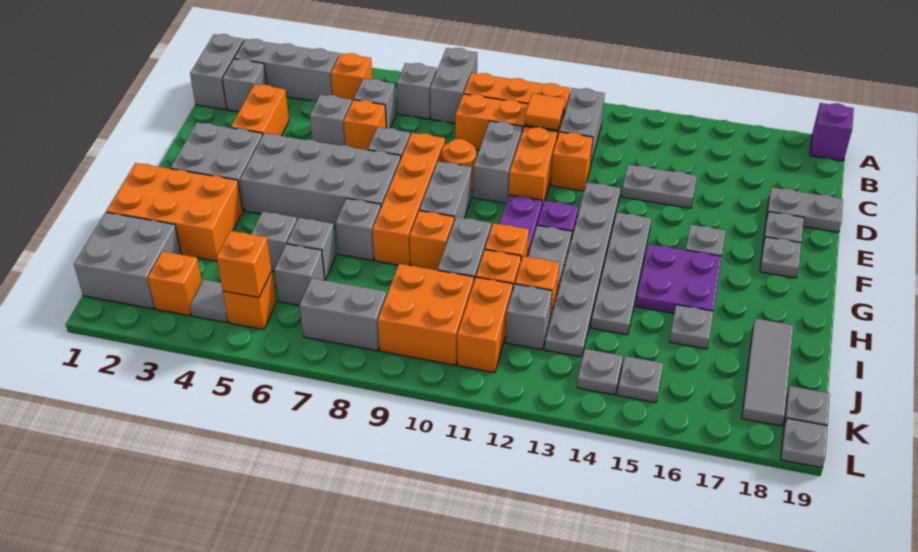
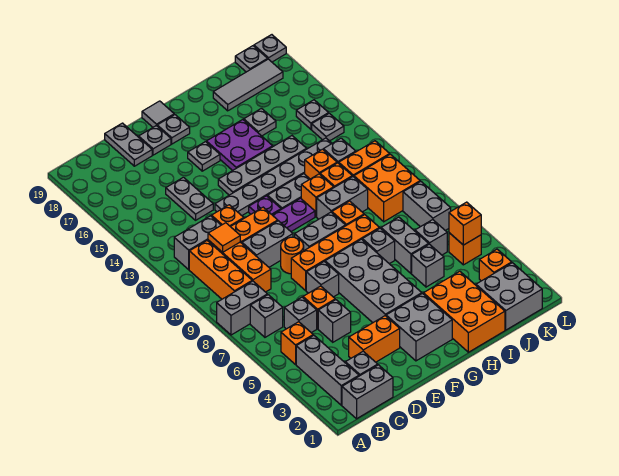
purple brick A19 level 1 -> none
grey brick I6 level 1 -> grey brick I6:I7 level 1
grey tile K4 level 1 -> grey tile F19 level 1

